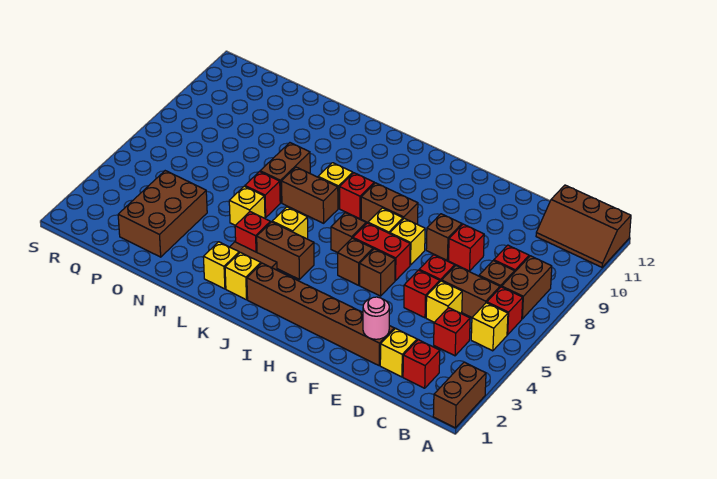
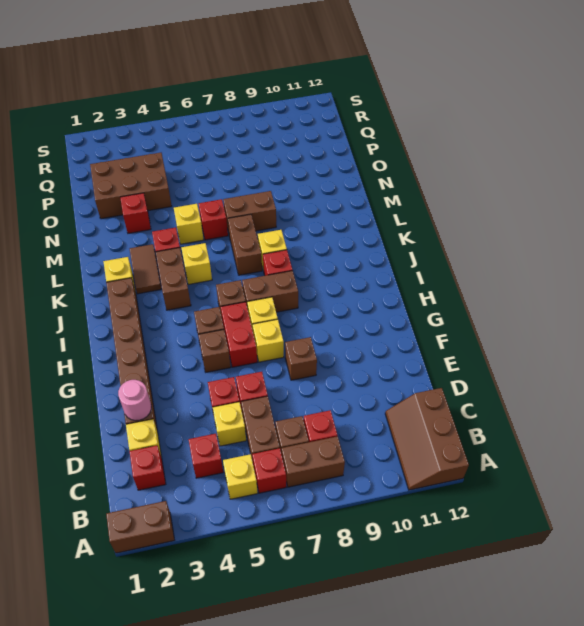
red brick E8 level 1 -> red brick N3 level 1
brown brick H8:I8 level 1 -> brown brick I7:I8 level 1
yellow brick L2 level 1 -> none

